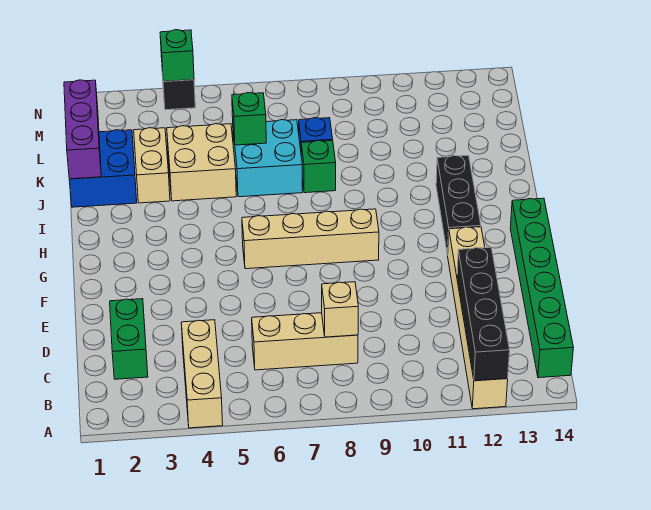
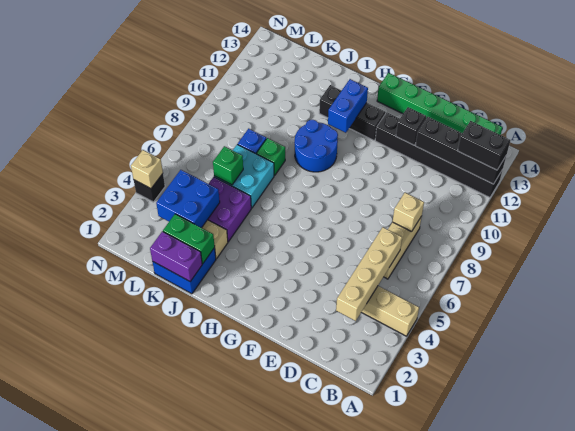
tan brick A12:F12 level 1 -> black brick A12:F12 level 1
none -> black brick A12:B12 level 3
green brick C2:D2 level 1 -> green brick J2:K2 level 2
none -> black brick E12 level 2
tan brick G6:G9 level 1 -> tan brick C3:C6 level 2
none -> blue round brick H9:I10 level 1
none -> blue brick H11:H12 level 2
purple brick J1:L1 level 2 -> purple brick J1:K1 level 2
tan brick J4:K5 level 1 -> purple brick J4:K5 level 1
none -> blue brick K3:L4 level 2
green brick N4 level 2 -> tan brick N4 level 2

